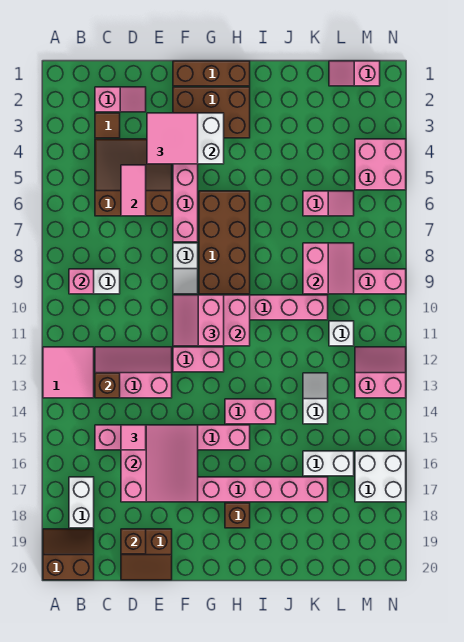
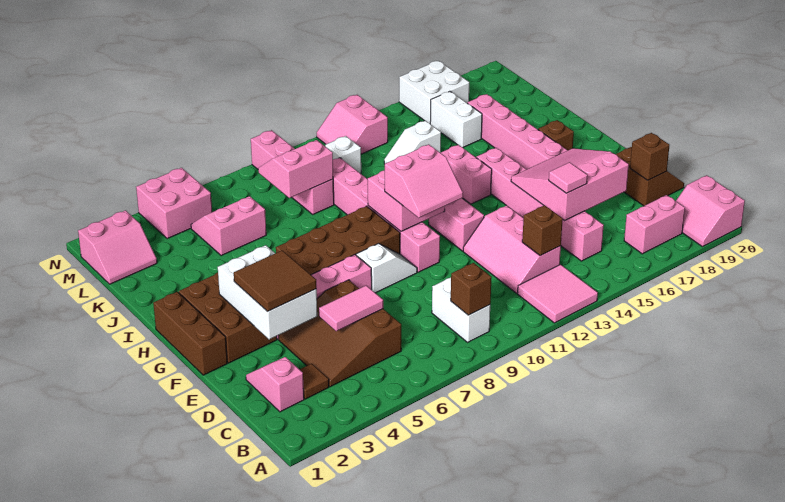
brown slope A19:B20 level 1 top 20 -> pink slope A19:B20 level 1 top 20
pink brick B9 level 2 -> brown brick B9 level 2
white brick B17:B18 level 1 -> pink brick B17:B18 level 1
pink tile E3:F4 level 3 -> brown tile E3:F4 level 3
pink slope K6:L6 level 1 top K -> pink slope K5:L6 level 1 top K
pink slope L1:M1 level 1 top M -> pink slope L1:M2 level 1 top M

